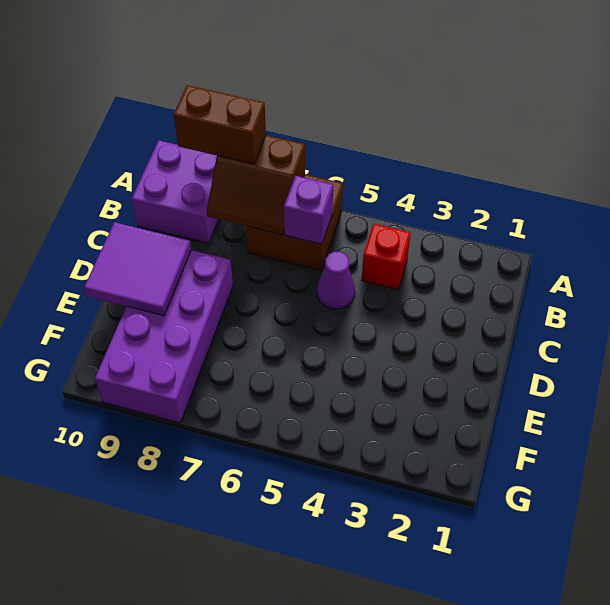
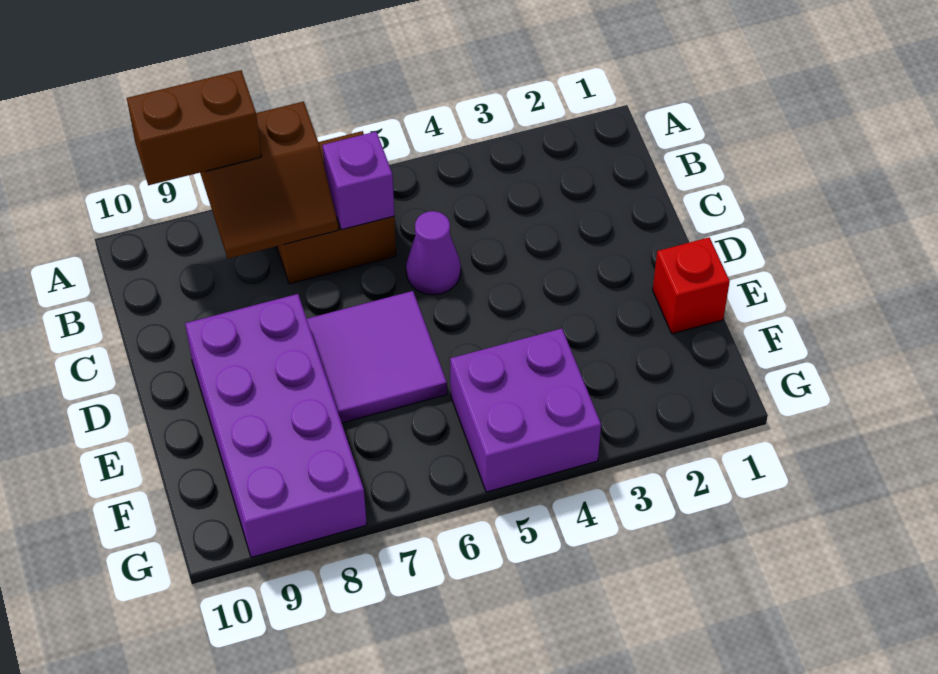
purple brick A9:B10 level 1 -> purple brick F4:G5 level 1
red brick B4 level 1 -> red brick E1 level 1
purple tile D9:E10 level 2 -> purple tile D6:E7 level 1

